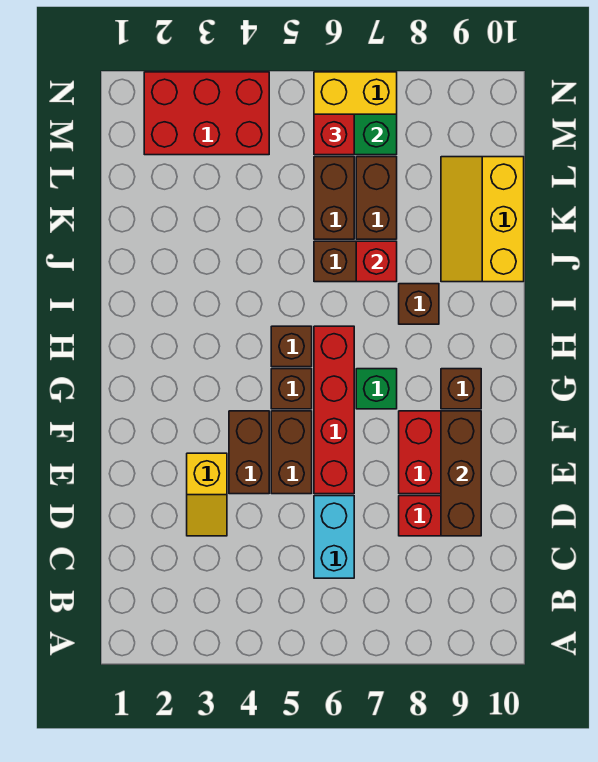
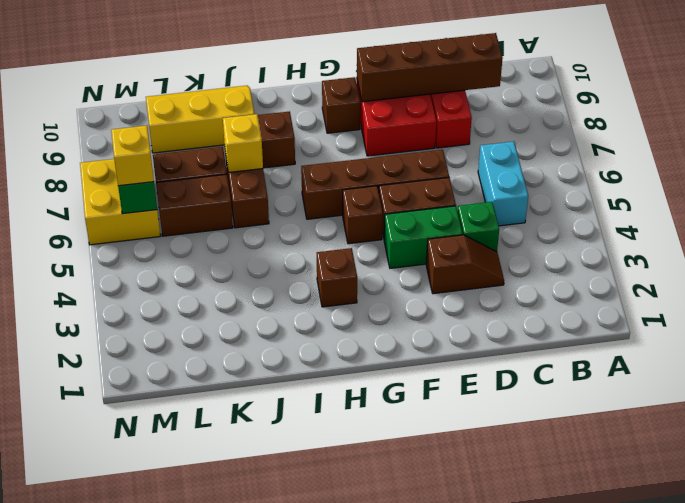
cyan brick C6:D6 level 1 -> cyan brick C5:C6 level 1
yellow slope D3:E3 level 1 top E -> brown slope D3:E3 level 1 top E
brown brick D9:F9 level 2 -> brown brick C9:F9 level 2
brown brick E4:F4 level 1 -> green brick E4:F4 level 1
red brick E6:H6 level 1 -> brown brick E6:H6 level 1
green brick G7 level 1 -> green brick D4 level 1
brown brick H5 level 1 -> brown brick H3 level 1
red brick J7 level 2 -> yellow brick J7 level 2
yellow slope J9:L10 level 1 top 10 -> yellow slope J9:L10 level 1 top 9
red brick M2:N4 level 1 -> none
red brick M6 level 3 -> yellow brick M6 level 3

